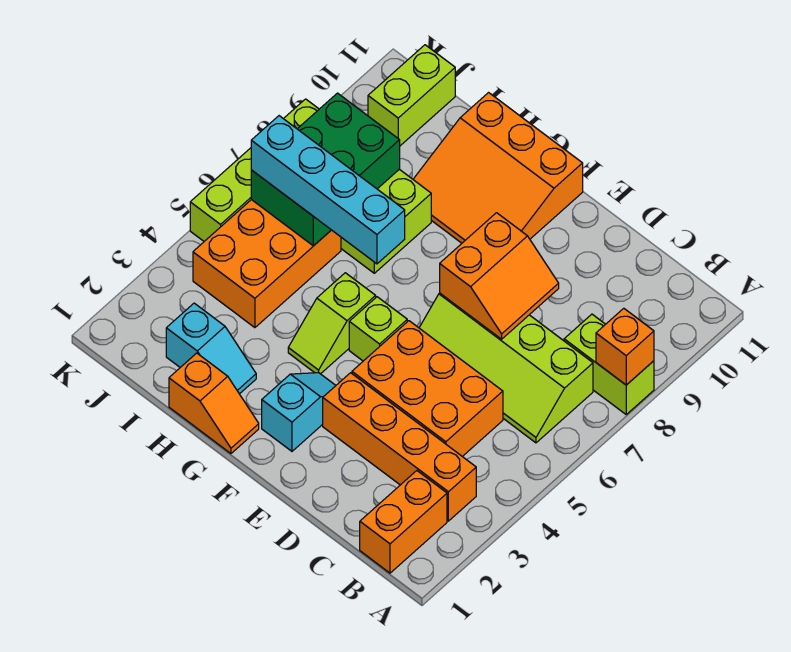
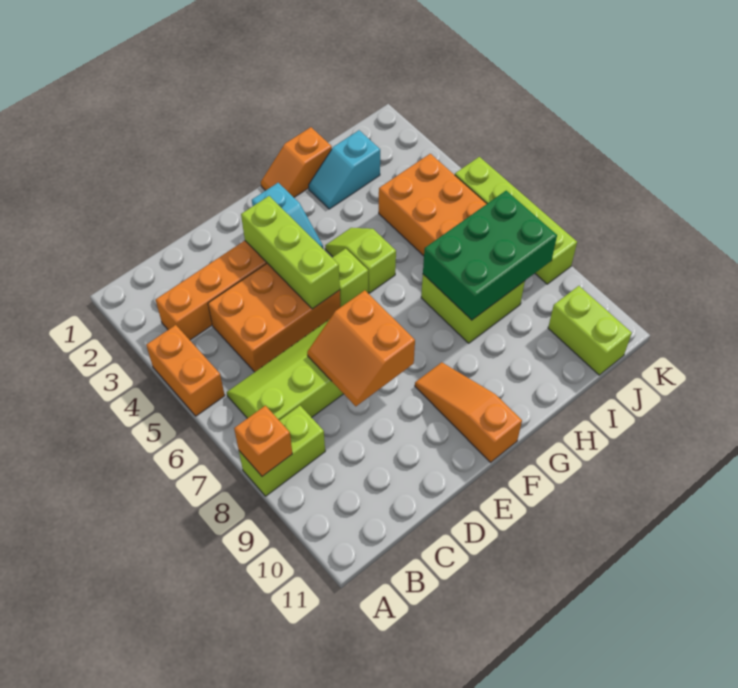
orange brick B1:B2 level 1 -> orange brick A4:A5 level 1
none -> lime brick E3:E5 level 2
orange slope F9:H11 level 1 top 11 -> orange slope F9:F11 level 1 top 11
cyan brick G6:J6 level 3 -> none
green brick I6:J8 level 2 -> green brick H7:J8 level 2

